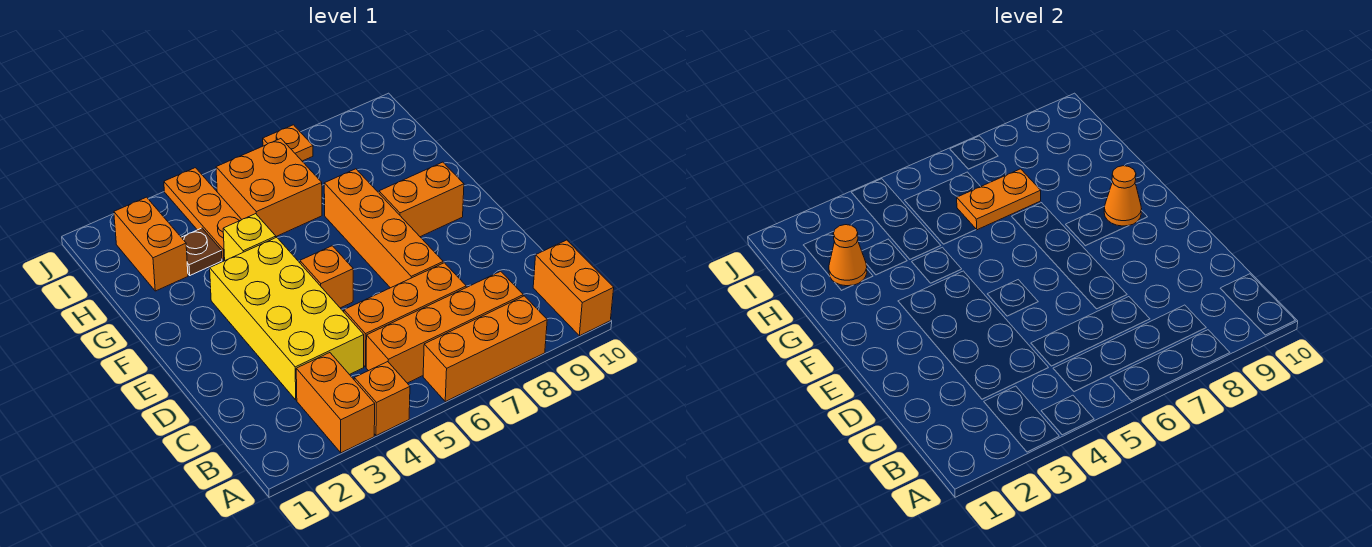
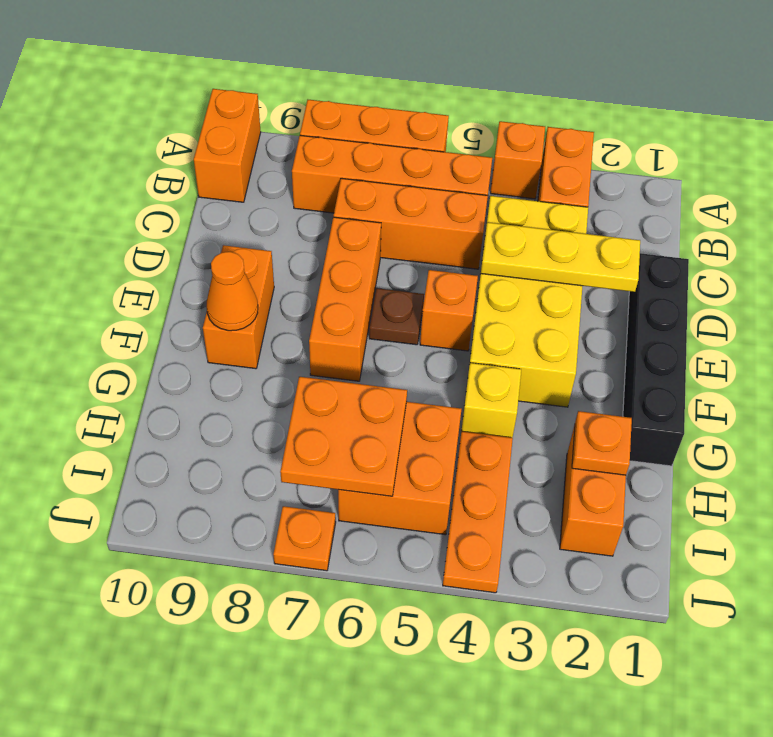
none -> black brick D1:G1 level 1
none -> yellow plate D2:D4 level 2
orange brick D7:G7 level 1 -> orange brick D7:F7 level 1
orange brick F8:F9 level 1 -> orange brick E9:F9 level 1
orange cone H2 level 2 -> orange plate H2 level 2
brown plate H3 level 1 -> brown plate E6 level 1
orange plate H6:H7 level 2 -> orange plate H6:I7 level 2

